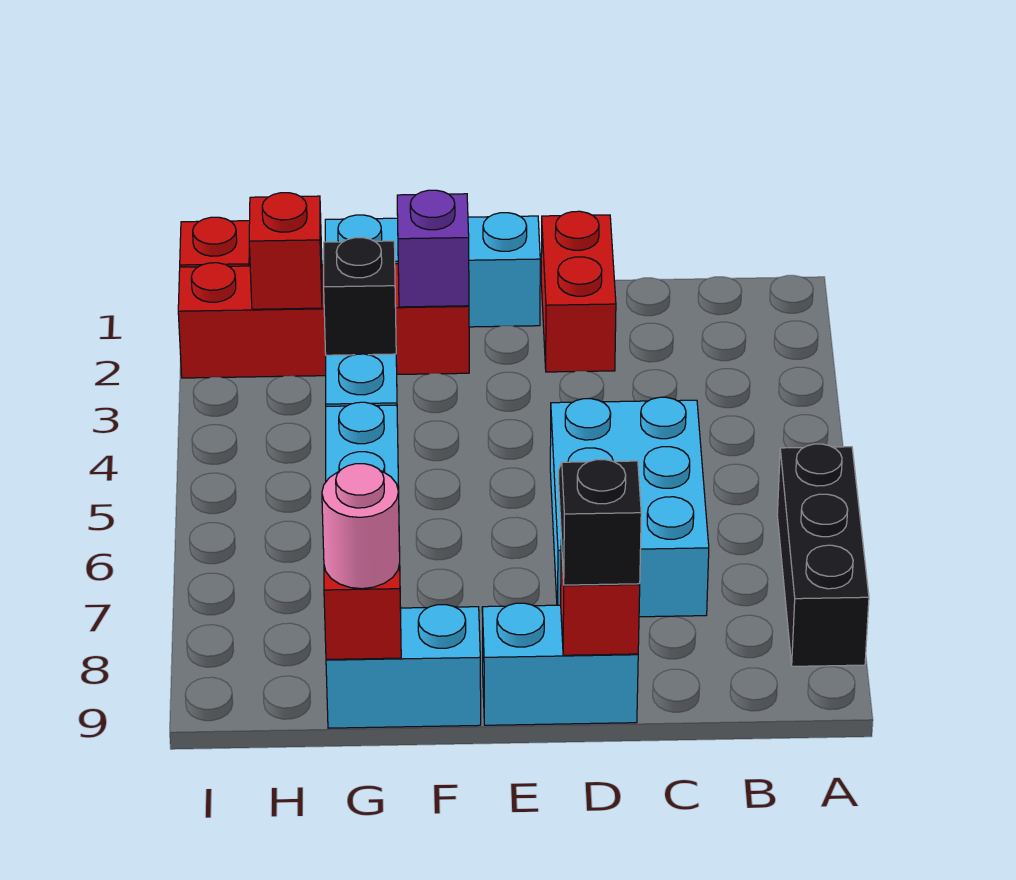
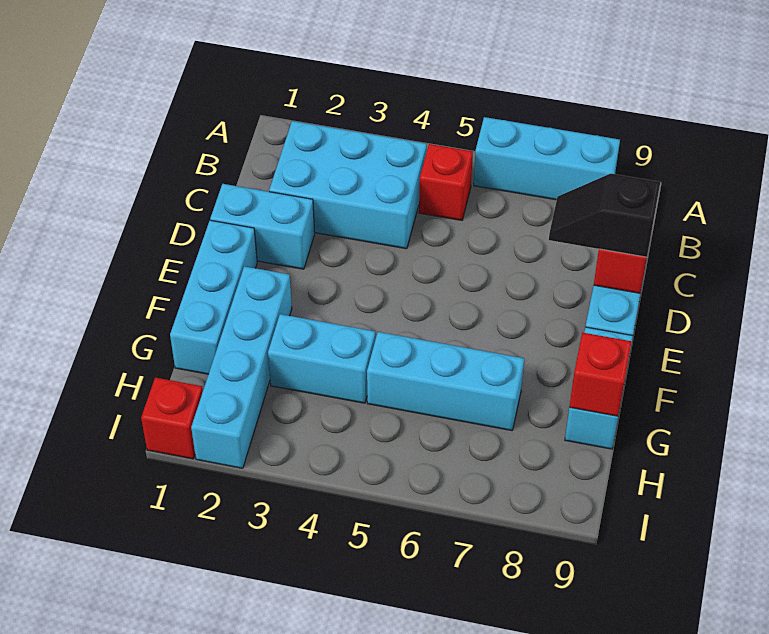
black brick A6:A8 level 1 -> cyan brick A6:A8 level 1
cyan brick C5:D7 level 1 -> cyan brick B2:C4 level 1
red brick D1:D2 level 1 -> cyan brick D1:D2 level 1
red brick F2:I2 level 1 -> cyan brick F2:I2 level 1
purple brick F2 level 2 -> none
black brick G3 level 2 -> none
pink round brick G9 level 3 -> none
red brick H2 level 2 -> red brick B5 level 1

